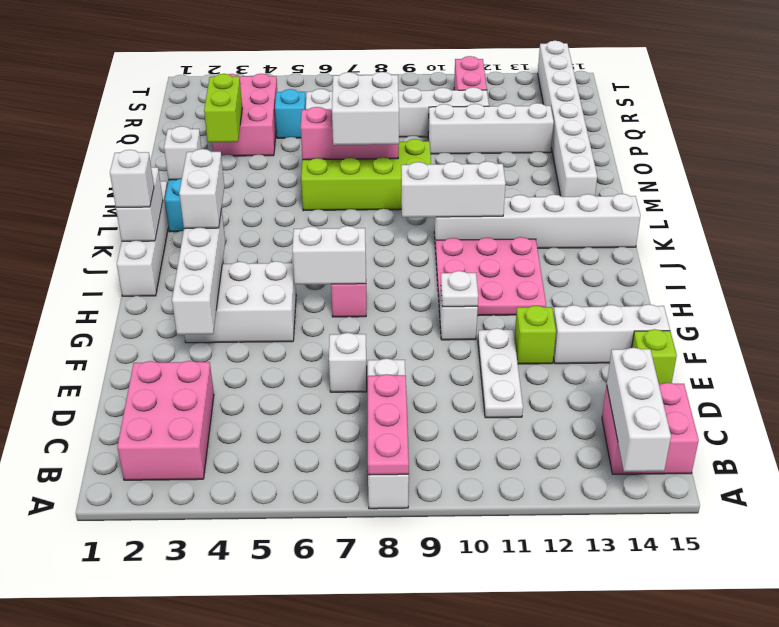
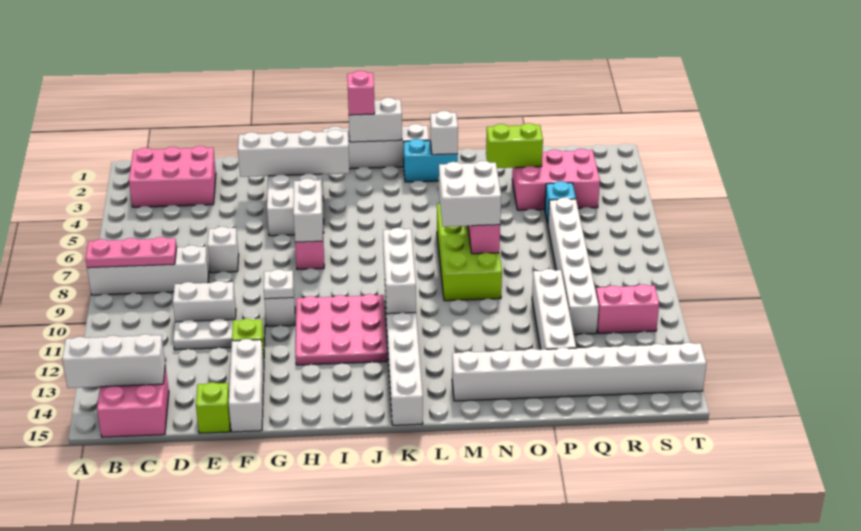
white brick I3:J3 level 3 -> white brick D10:E10 level 1
white brick J1 level 3 -> pink brick J1 level 3

